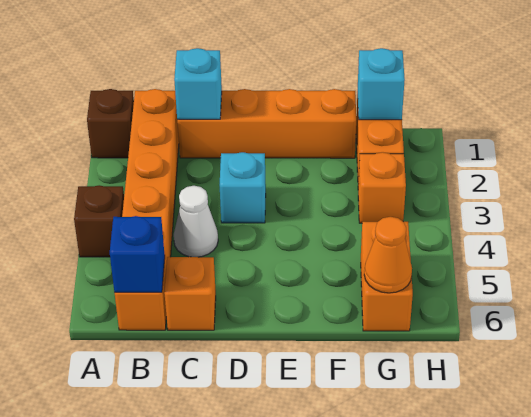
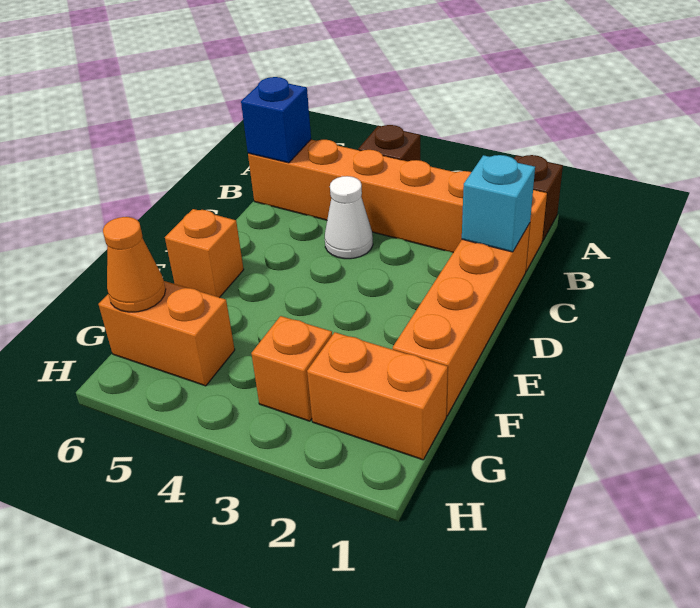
orange brick C6 level 1 -> orange brick E6 level 1
cyan brick D3 level 1 -> none
cyan brick G1 level 2 -> none

